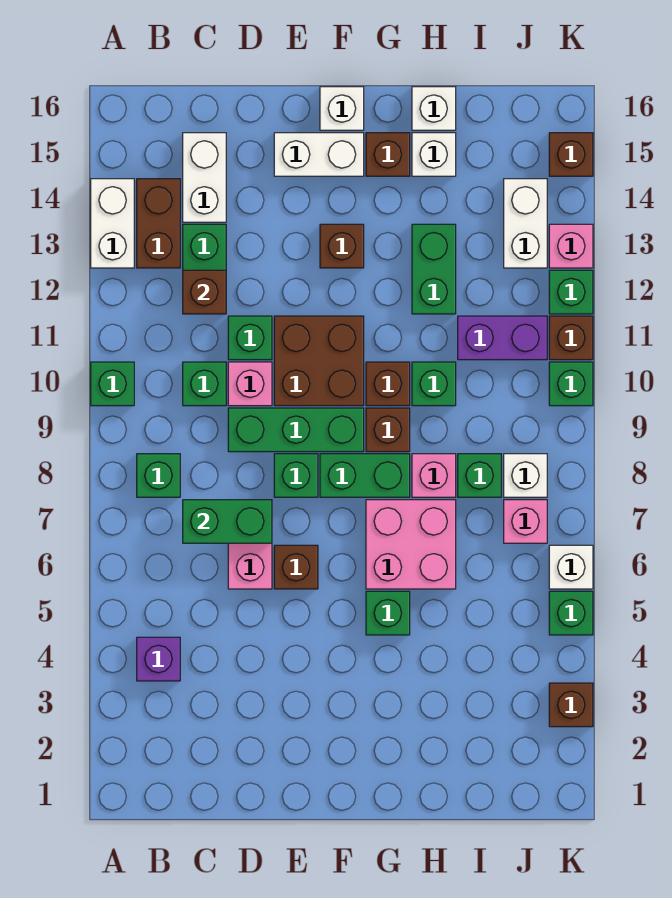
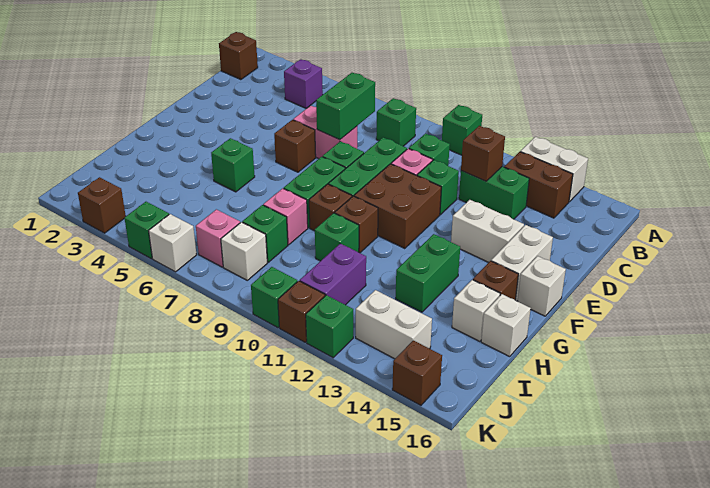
white brick C14:C15 level 1 -> white brick E13:E14 level 1
brown brick F13 level 1 -> brown brick B1 level 1
pink brick G6:H7 level 1 -> none
green brick H12:H13 level 1 -> green brick G13:H13 level 1
pink brick K13 level 1 -> none

